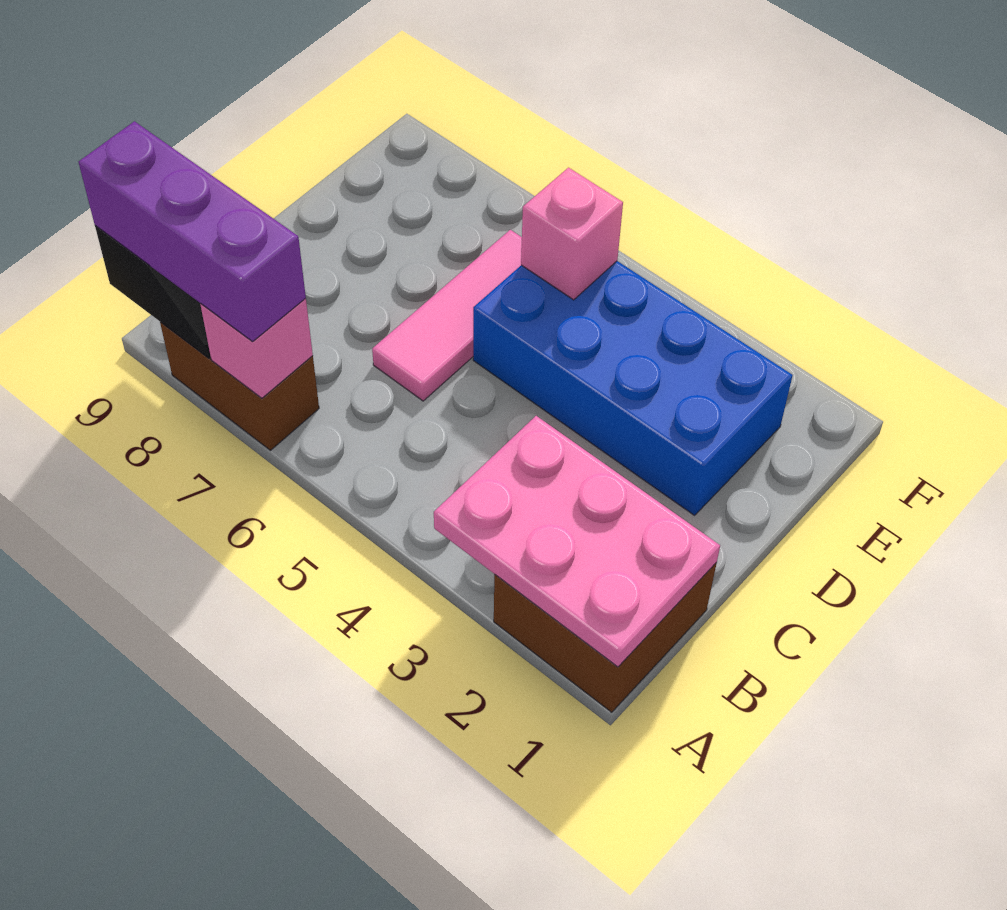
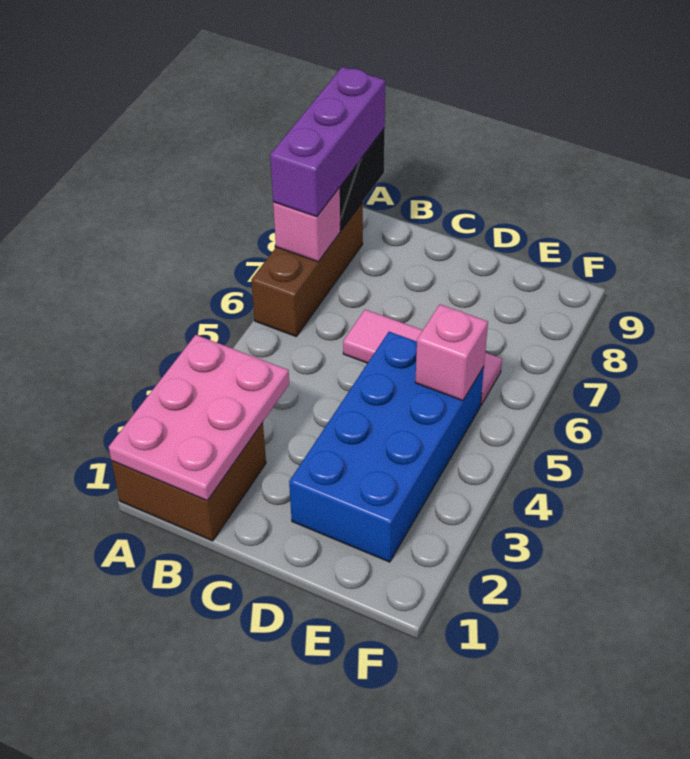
brown brick A7:A8 level 1 -> brown brick A6:A8 level 1

